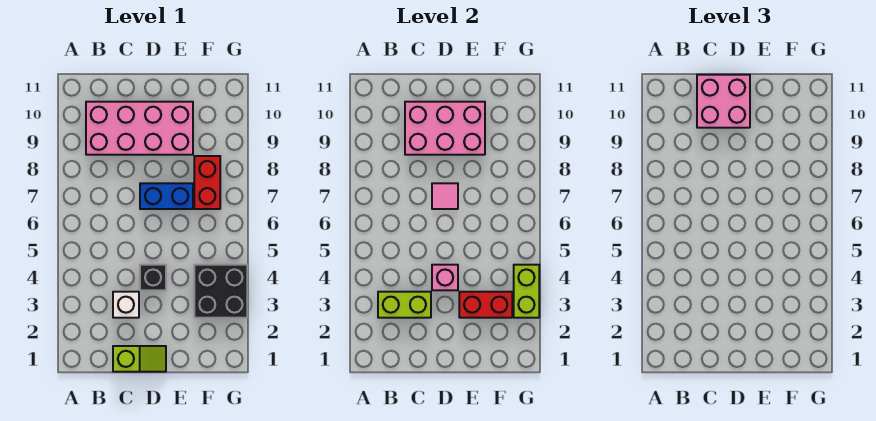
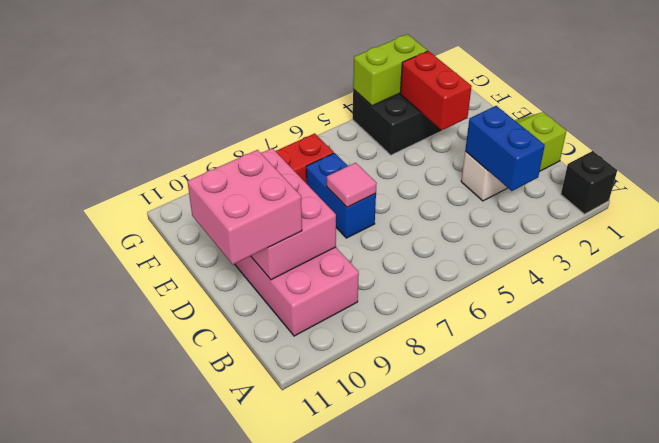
lime brick B3:C3 level 2 -> blue brick B3:C3 level 2
black brick D4 level 1 -> black brick A1 level 1
pink brick D4 level 2 -> none

